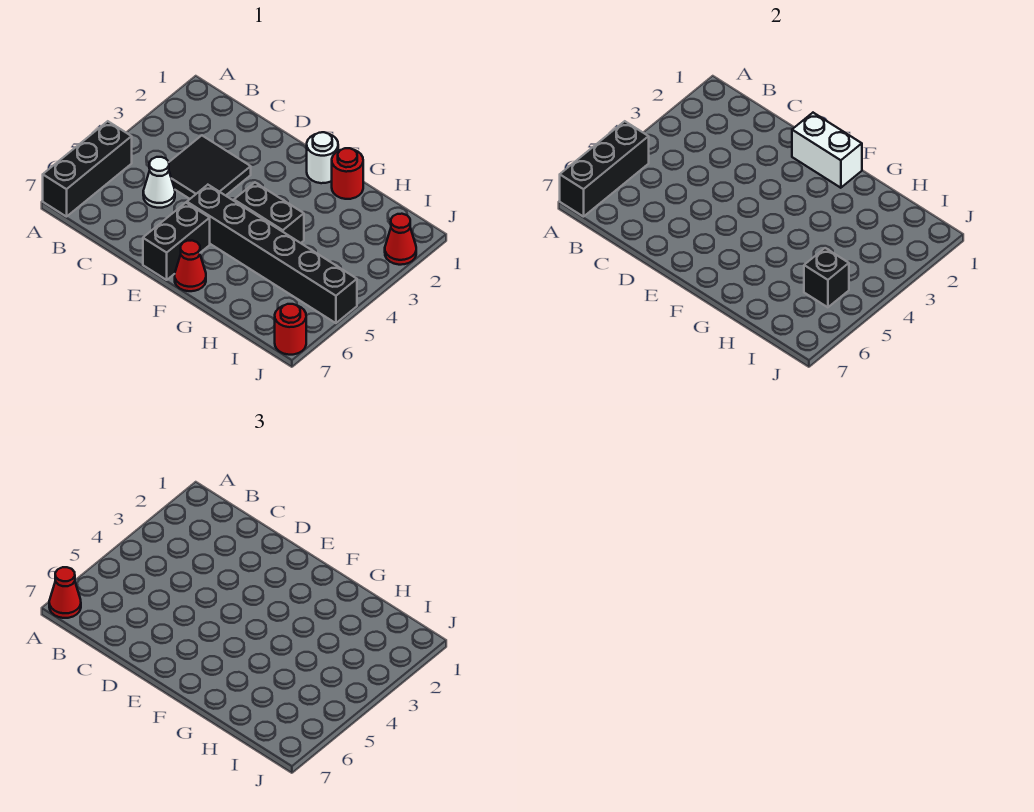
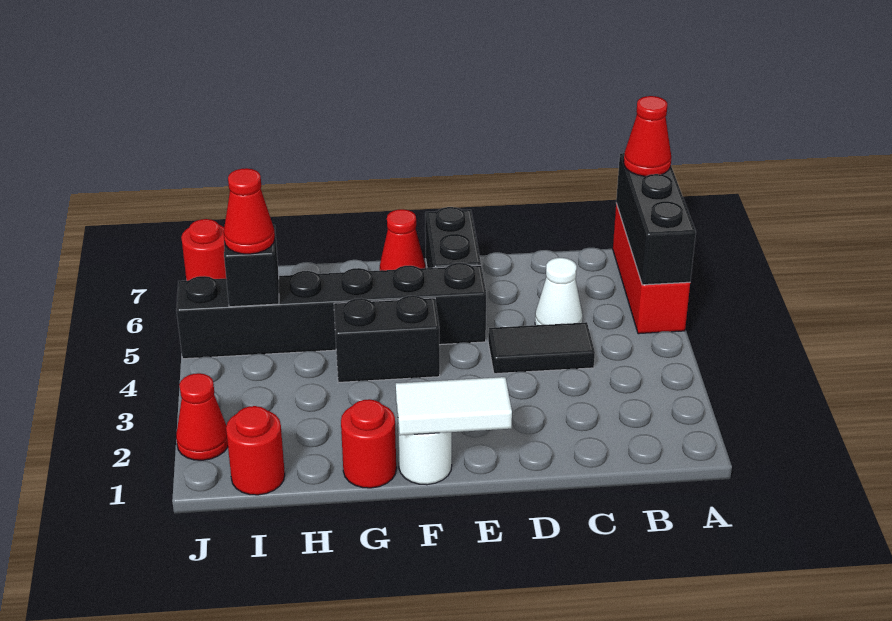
black brick A5:A7 level 1 -> red brick A5:A7 level 1
black tile C3:D4 level 1 -> black tile C4:D4 level 1
white brick E1:F1 level 2 -> white tile E1:F1 level 2
none -> red round brick I1 level 1
none -> red cone I5 level 3

